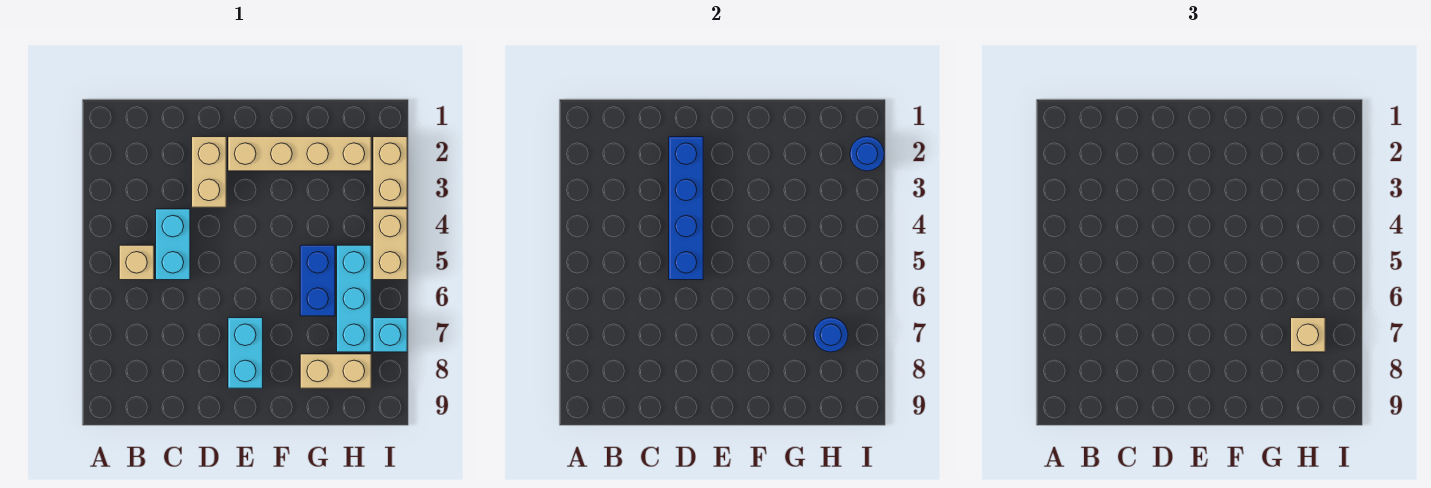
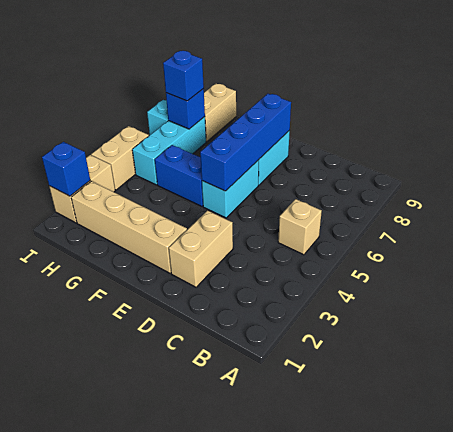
cyan brick C4:C5 level 1 -> cyan brick E5:E6 level 1
blue brick D2:D5 level 2 -> blue brick E5:E8 level 2
blue brick G5:G6 level 1 -> blue brick F5:G5 level 1
tan brick G8:H8 level 1 -> tan brick H8:H9 level 1
blue round brick H7 level 2 -> blue brick H7 level 2
tan brick H7 level 3 -> blue brick H7 level 3
blue round brick I2 level 2 -> blue brick I2 level 2

